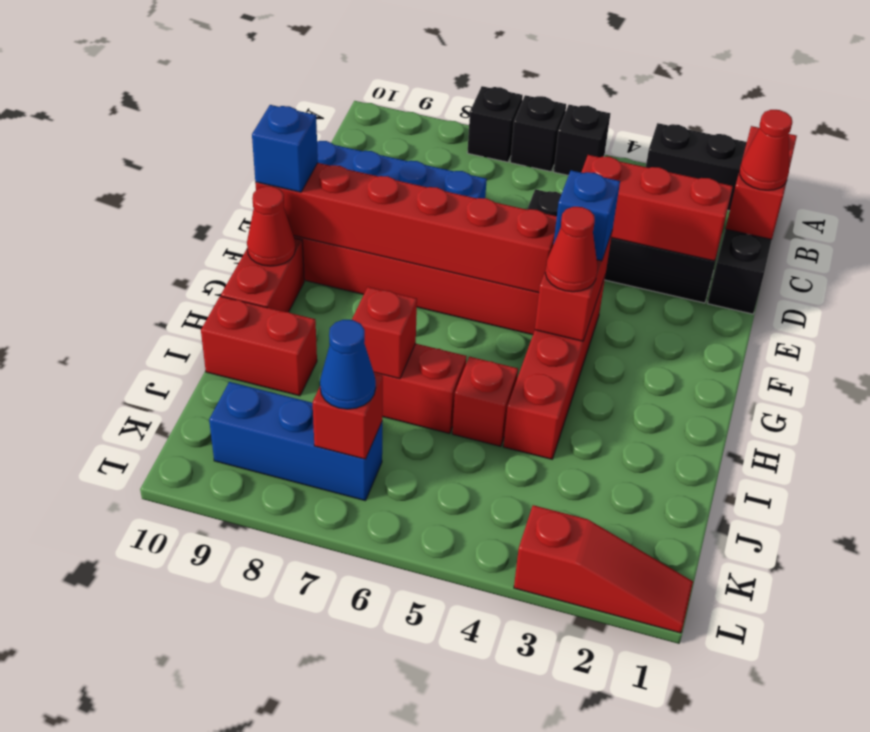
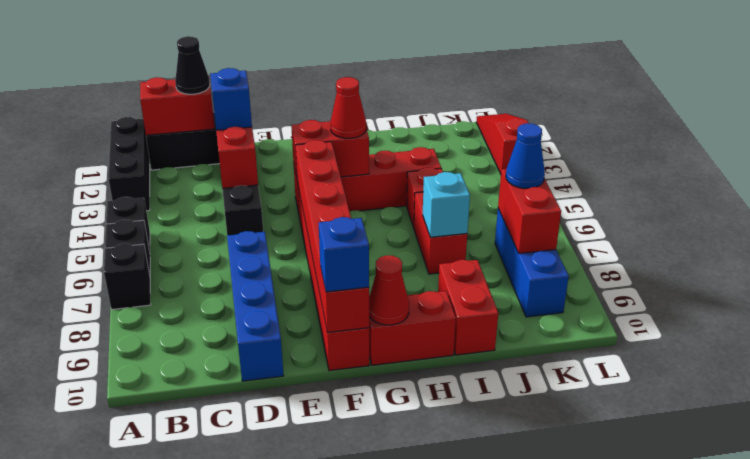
red cone C1 level 3 -> black cone C1 level 3
blue brick F4 level 3 -> blue brick D3 level 3
red brick I7 level 2 -> cyan brick I7 level 2
red brick K7 level 2 -> red brick K7:K8 level 2

